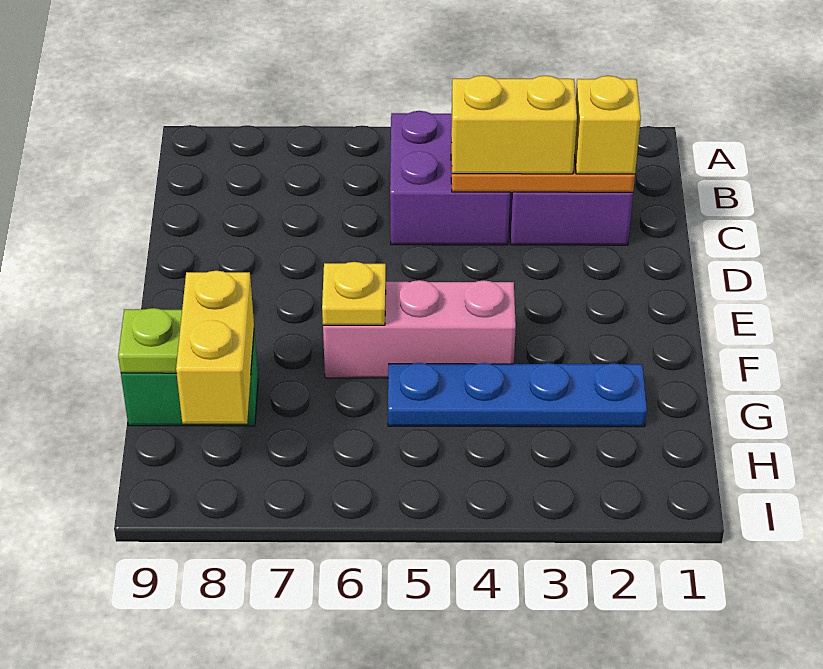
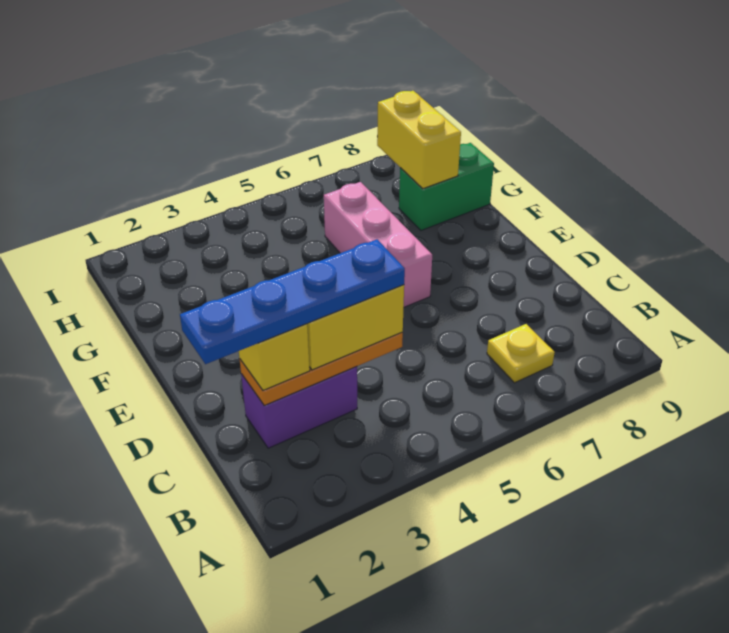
purple brick B4:C5 level 1 -> none
pink brick F4:F6 level 1 -> pink brick E6:G6 level 1
yellow plate F6 level 2 -> yellow plate B7 level 1
blue plate G2:G5 level 1 -> blue plate C1:C4 level 4
lime plate G9 level 2 -> none

